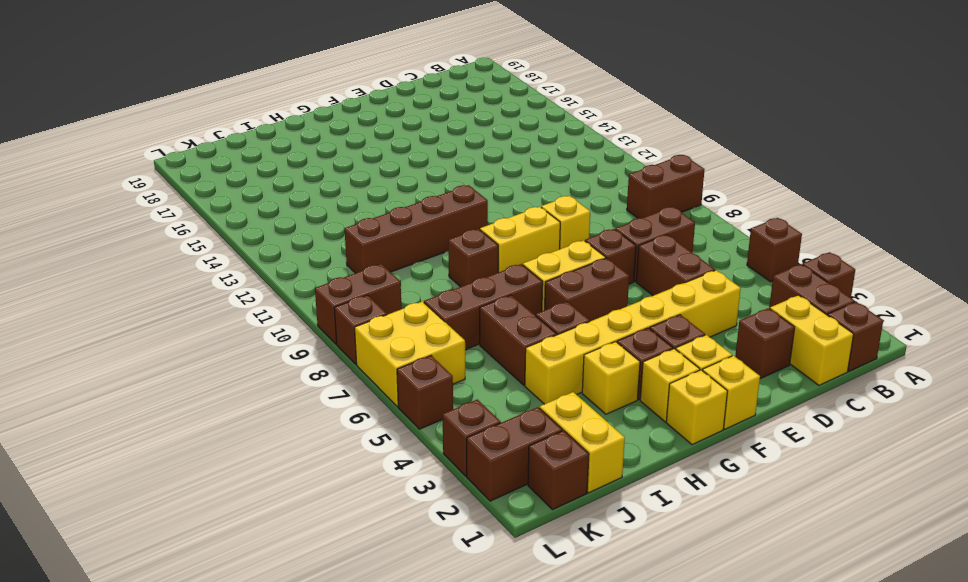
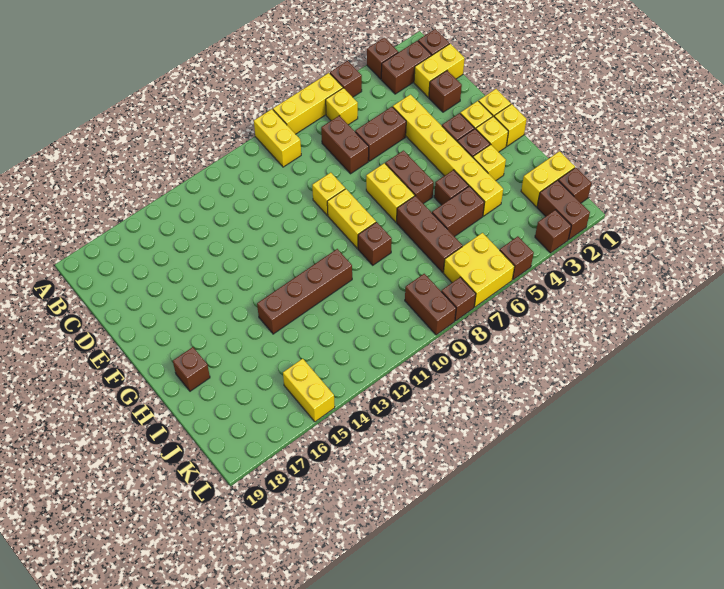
none -> yellow brick A6:A8 level 1
brown brick A9:B9 level 1 -> yellow brick A9:B9 level 1
none -> yellow brick B6 level 1
brown brick E7 level 1 -> brown brick H18 level 1
brown brick G11:J11 level 1 -> brown brick H11:H14 level 1
none -> yellow brick K15:L15 level 1

